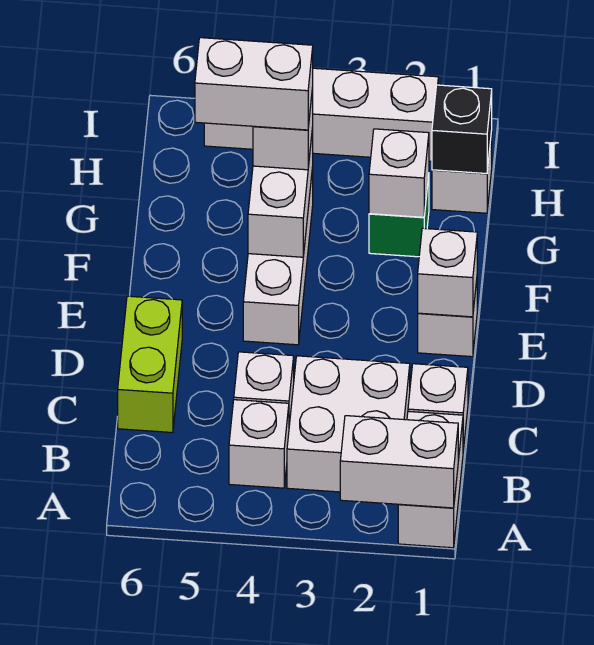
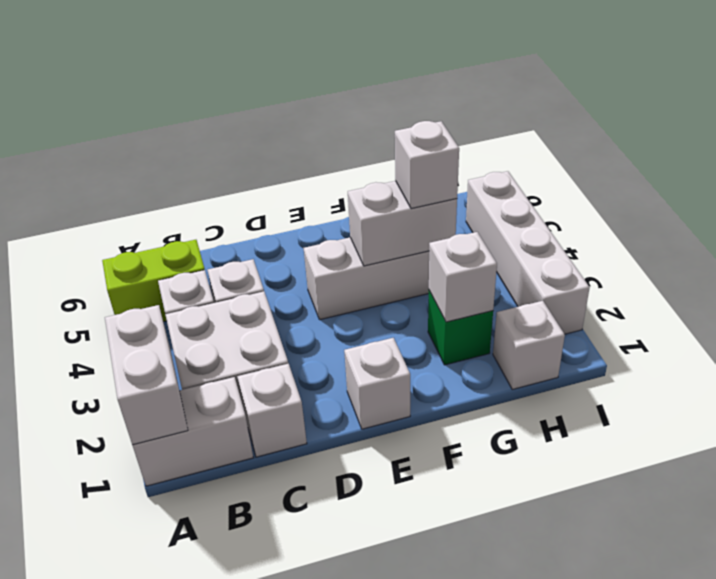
lime brick C6:D6 level 1 -> lime brick A5:B5 level 1
white brick E1 level 2 -> none
white brick G4:G5 level 4 -> none
black brick H1 level 2 -> none

